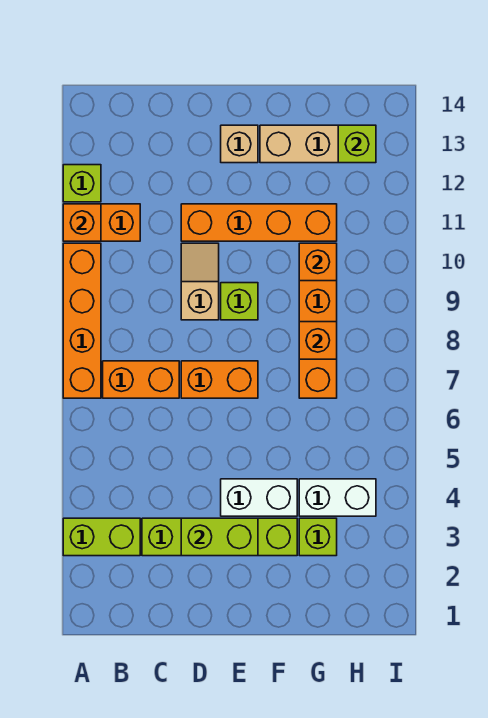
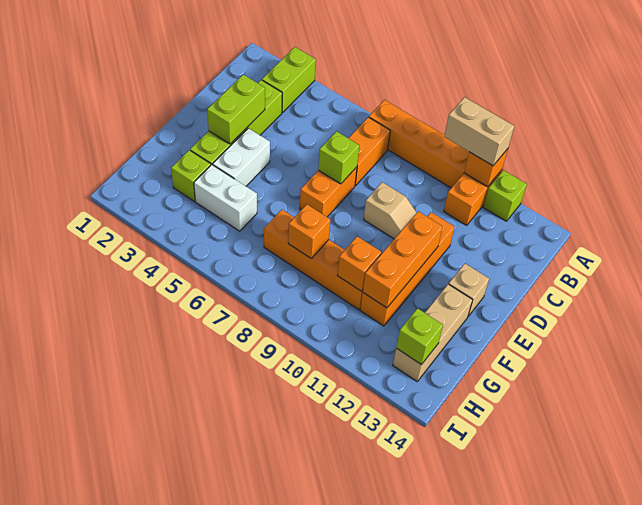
none -> tan brick A10:A11 level 3
lime brick E9 level 1 -> lime brick D7 level 2
none -> orange brick E11:G11 level 2
white brick G4:H4 level 1 -> white brick G4:G5 level 1

